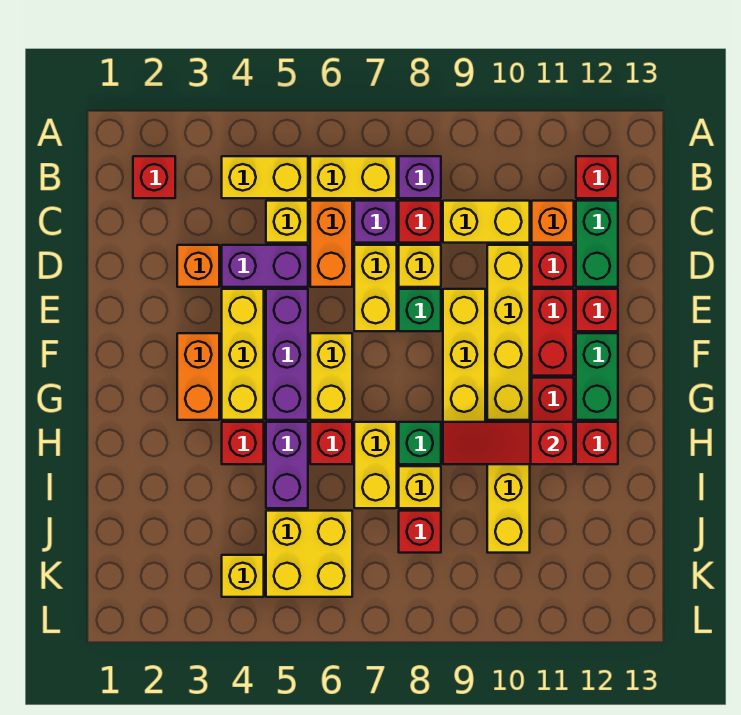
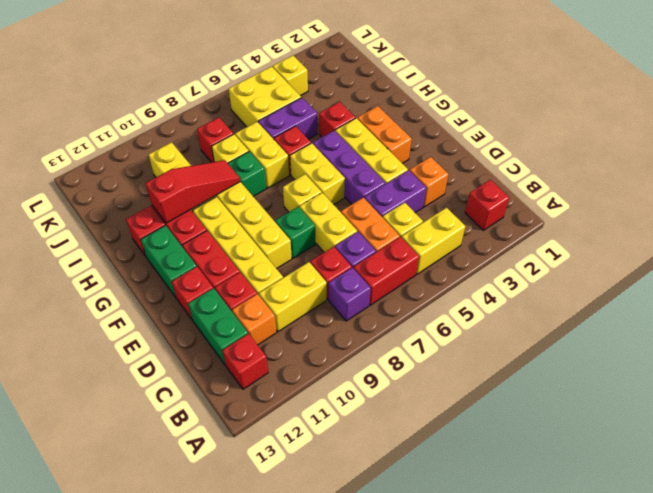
yellow brick B6:B7 level 1 -> red brick B6:B7 level 1
yellow brick D8 level 1 -> yellow brick F7 level 1
purple brick H5:I5 level 1 -> purple brick I5:I6 level 1

